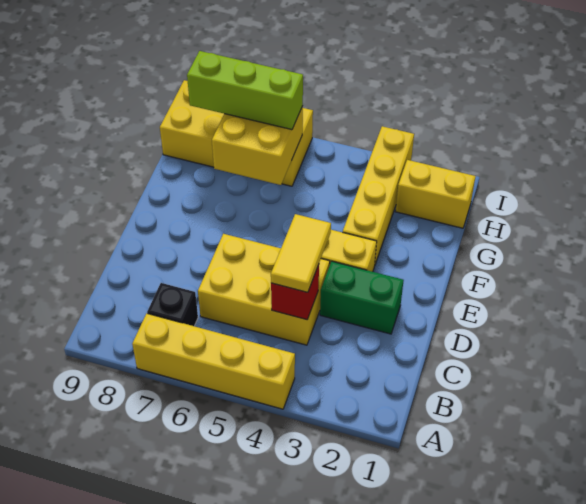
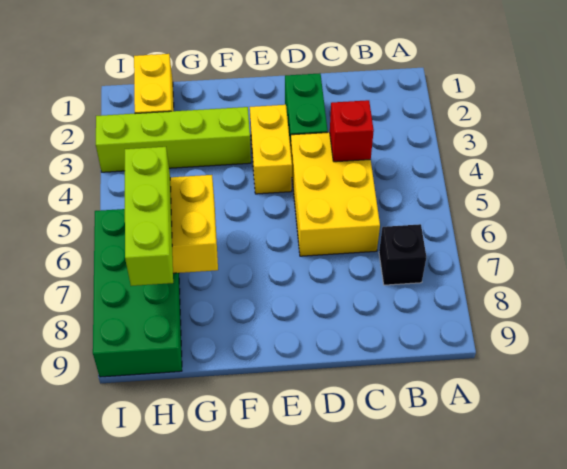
yellow brick A4:A7 level 1 -> none
yellow tile C4:D4 level 3 -> none
yellow brick F3:I3 level 1 -> lime brick F3:I3 level 1
yellow brick H6:I9 level 1 -> green brick H6:I9 level 1

